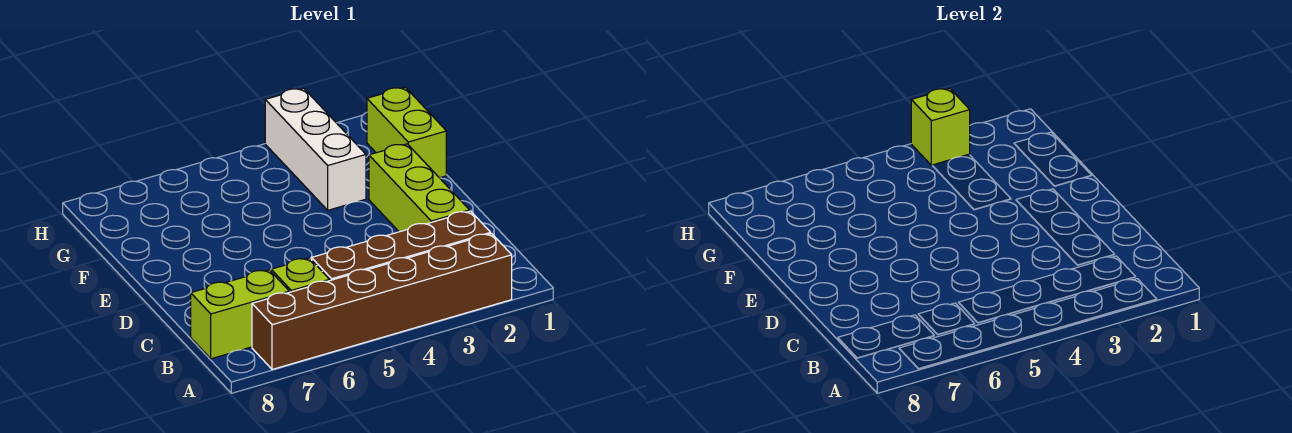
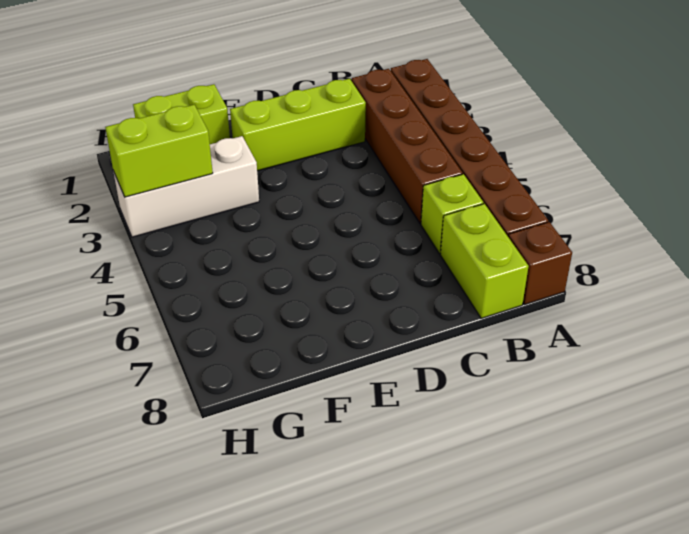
none -> brown brick A8 level 1
lime brick H3 level 2 -> lime brick G3:H3 level 2

